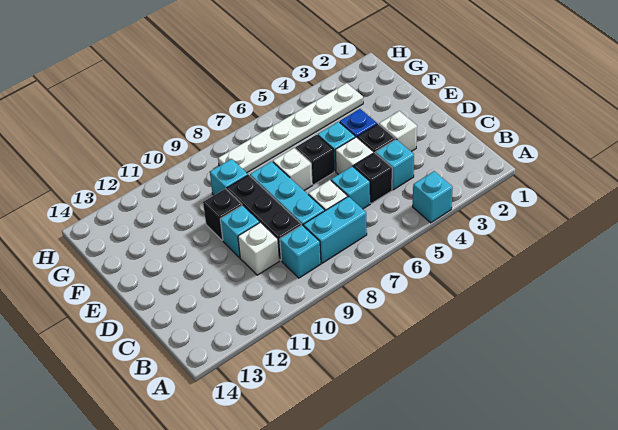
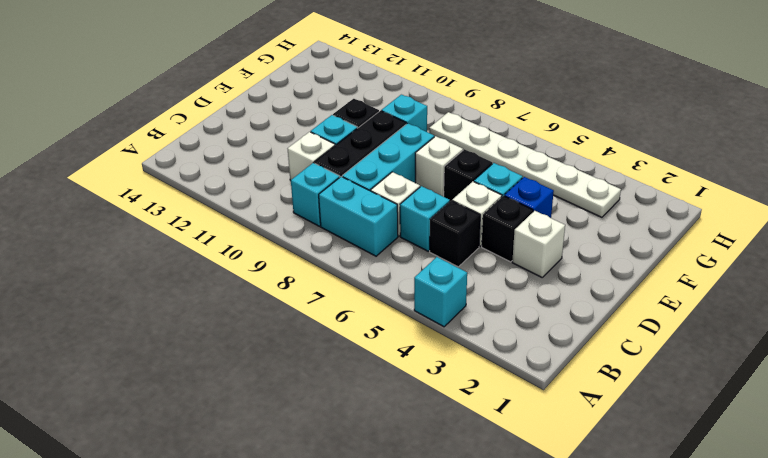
cyan brick C4 level 1 -> none

